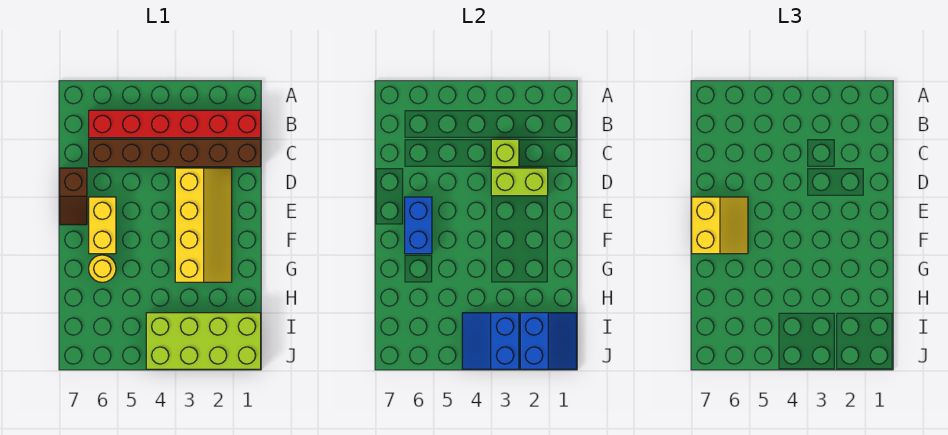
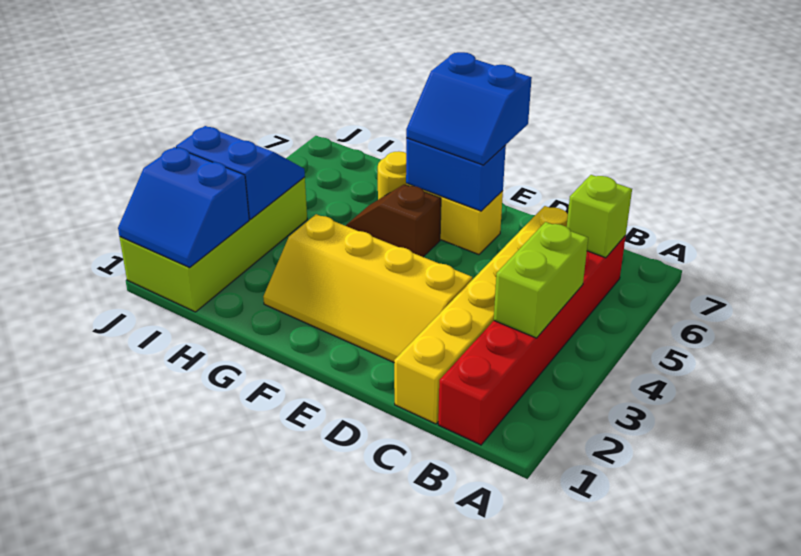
brown brick C1:C6 level 1 -> yellow brick C1:C6 level 1
lime brick C3 level 2 -> lime brick B6 level 2
lime brick D2:D3 level 2 -> lime brick B3:B4 level 2
brown slope D7:E7 level 1 top D -> brown slope F5:G5 level 1 top F
yellow slope E6:F7 level 3 top 7 -> blue slope E6:F7 level 3 top 7

